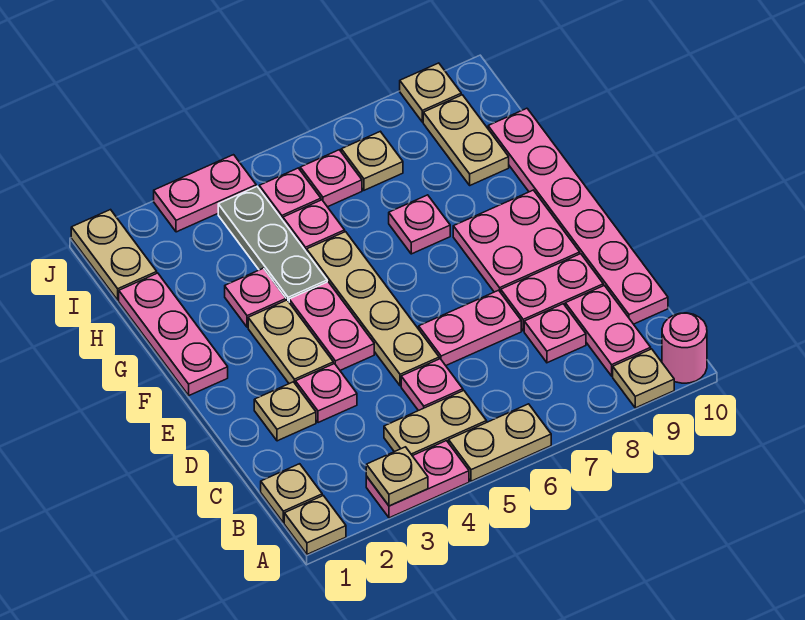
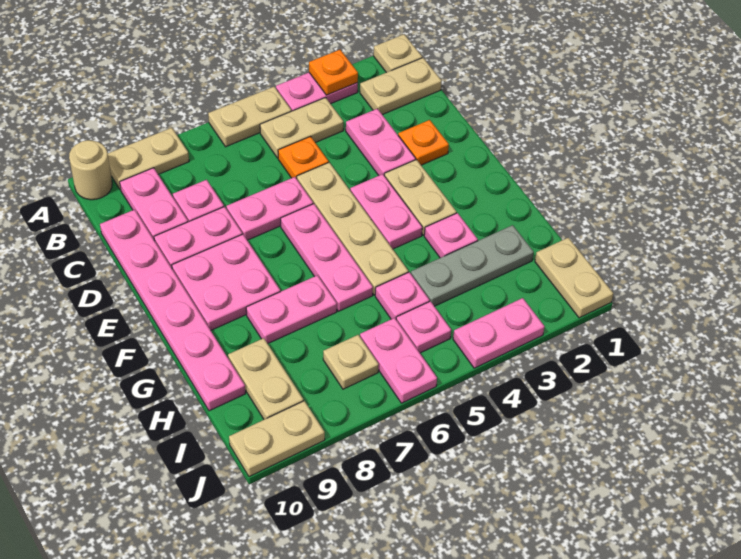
tan plate A3 level 2 -> orange plate A3 level 2
tan plate A9 level 1 -> tan plate A8:A9 level 1
pink round brick A10 level 1 -> tan round brick A10 level 1
tan plate B1 level 1 -> tan plate B1:B2 level 1
pink plate C5 level 1 -> orange plate C5 level 1
tan plate D2 level 1 -> orange plate D2 level 1
pink plate D3 level 1 -> pink plate C3:D3 level 1
pink plate F1:H1 level 1 -> pink plate E6:G6 level 1
grey plate G4:I4 level 1 -> grey plate H2:H4 level 1
pink plate G7 level 1 -> pink plate G7:G8 level 1
pink plate I6 level 1 -> pink plate I6:J6 level 1
tan plate J9 level 1 -> tan plate J9:J10 level 1

